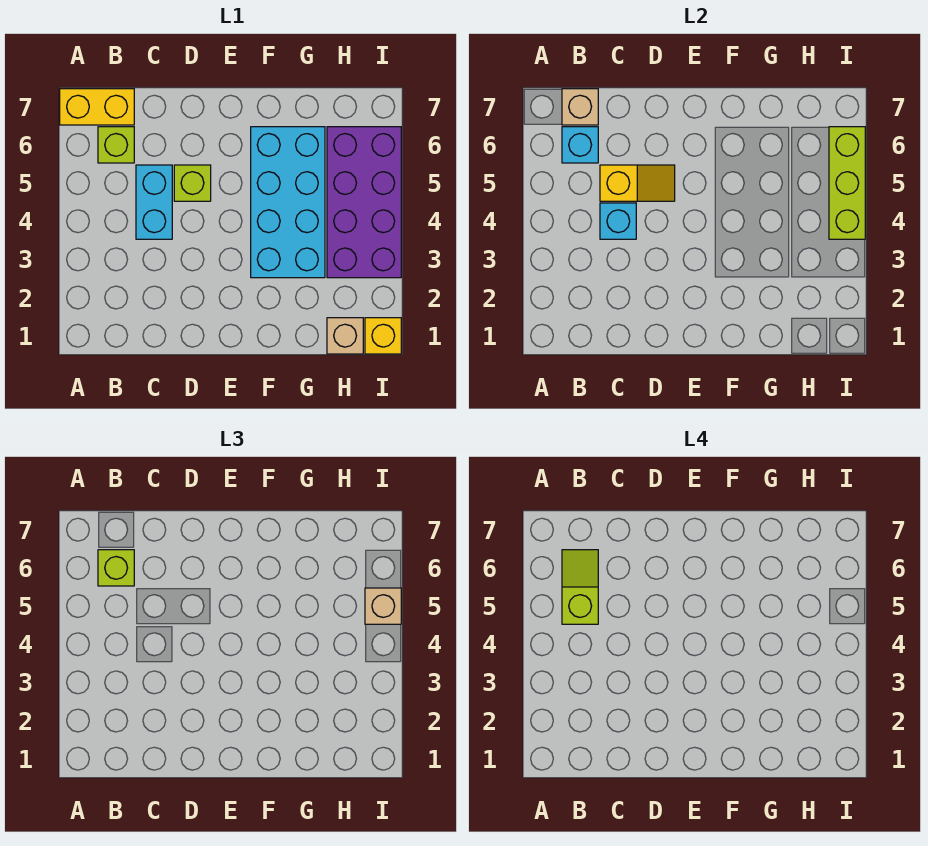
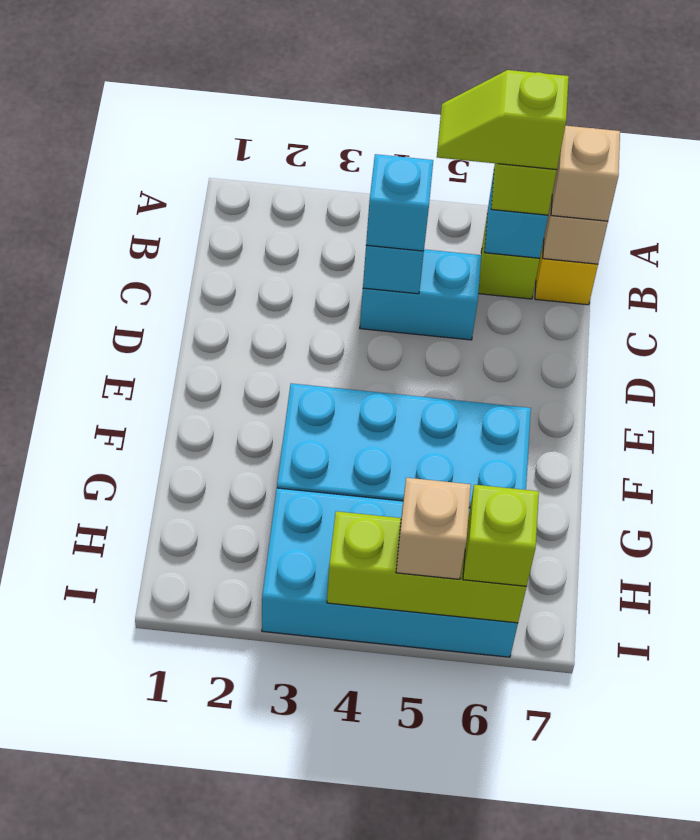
lime slope B5:B6 level 4 top 5 -> lime slope B5:B6 level 4 top 6
none -> cyan brick C4 level 3
yellow slope C5:D5 level 2 top C -> none
lime brick D5 level 1 -> lime brick I6 level 3
tan brick H1 level 1 -> tan brick B7 level 3
purple brick H3:I6 level 1 -> cyan brick H3:I6 level 1
yellow brick I1 level 1 -> none

